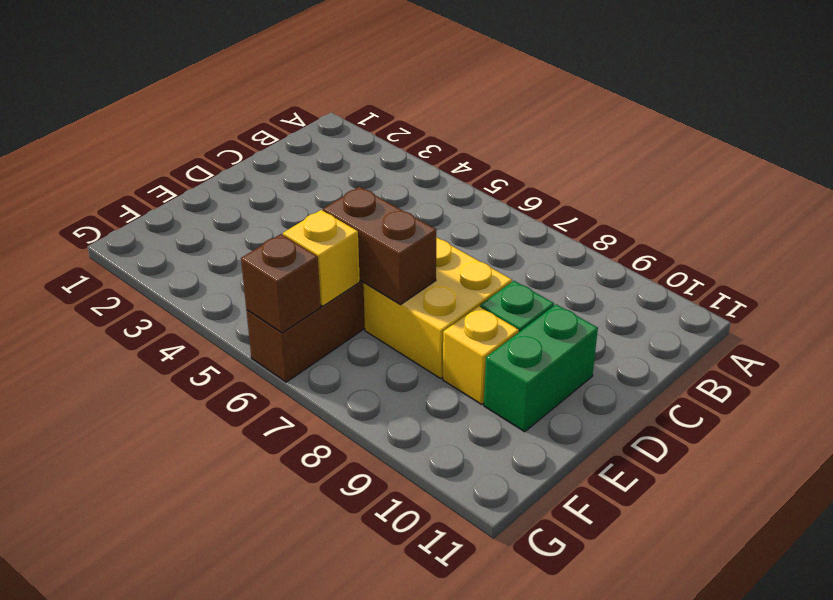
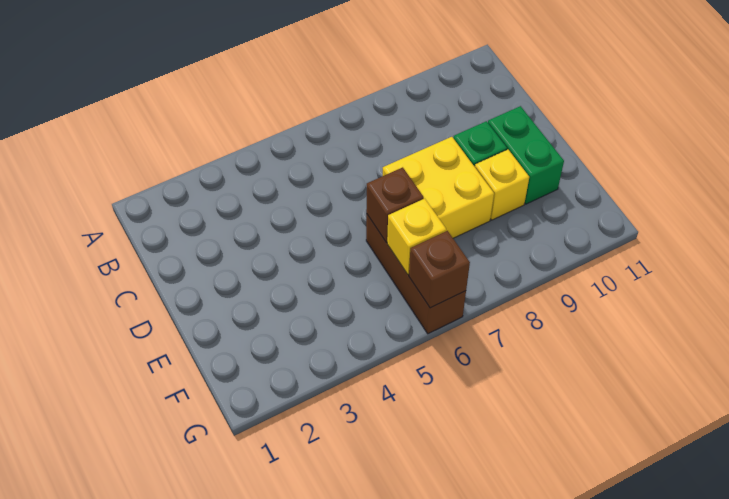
brown brick E6:E7 level 2 -> brown brick E6 level 2

